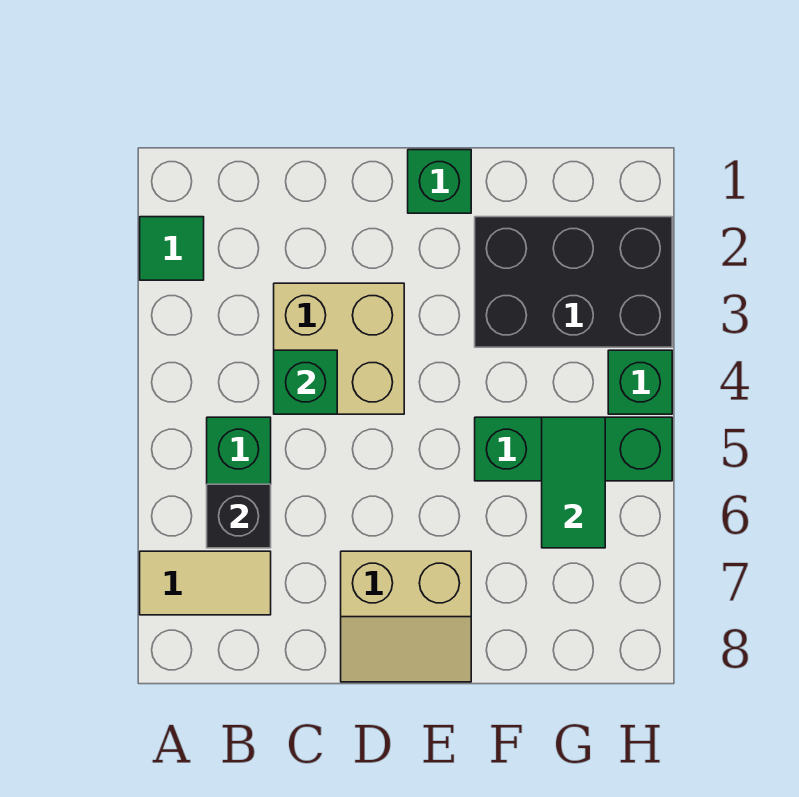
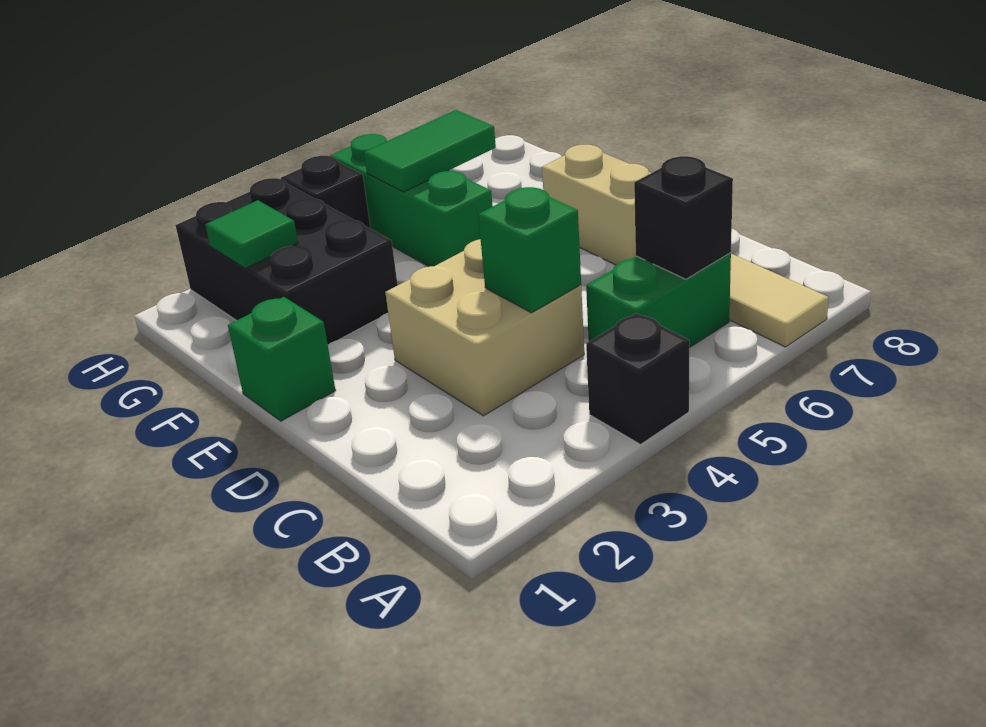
green tile A2 level 1 -> green tile G2 level 2
none -> black brick A4 level 1
green brick H4 level 1 -> black brick H4 level 1

